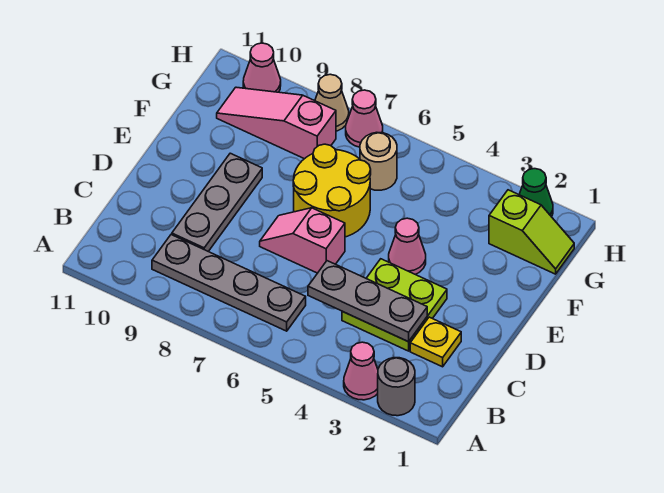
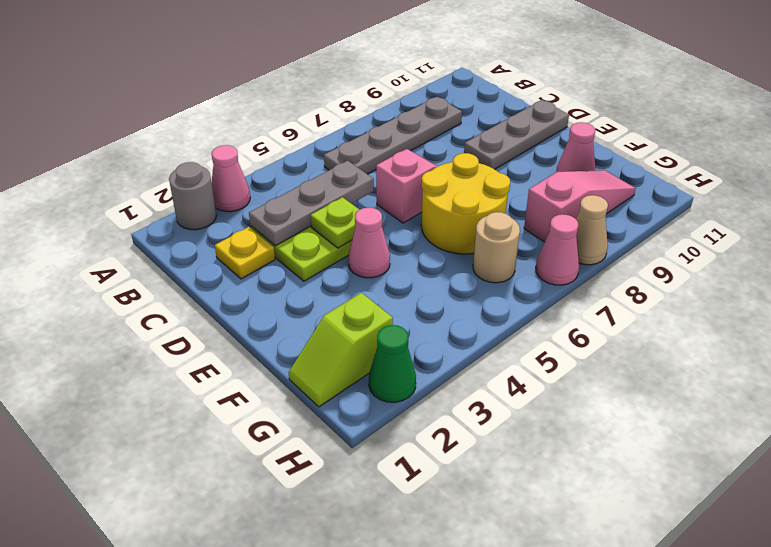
grey plate C9:E9 level 1 -> grey plate D9:D11 level 1
none -> lime plate D4 level 2
pink cone H10 level 1 -> pink cone F10 level 1

